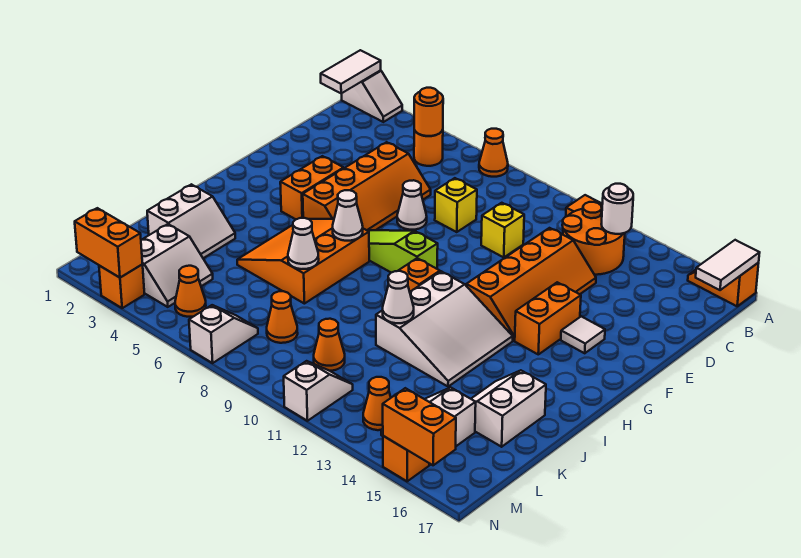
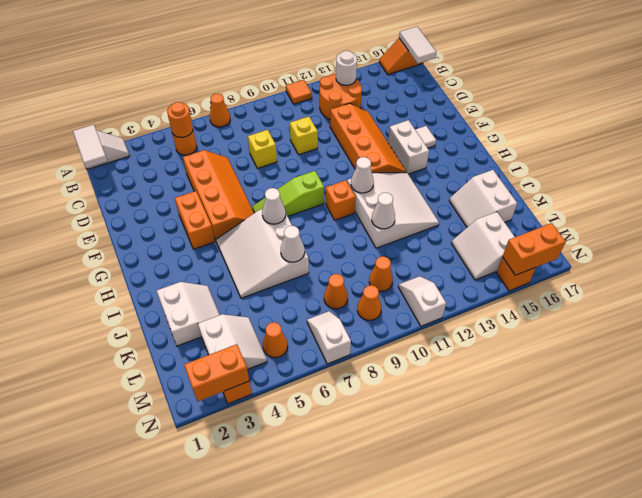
white cone E7 level 1 -> white cone H11 level 2
orange brick F14:G14 level 1 -> white brick F14:G14 level 1
orange slope H5:J7 level 1 top 7 -> white slope H5:J7 level 1 top 7
orange cone M13 level 1 -> orange cone M9 level 1

